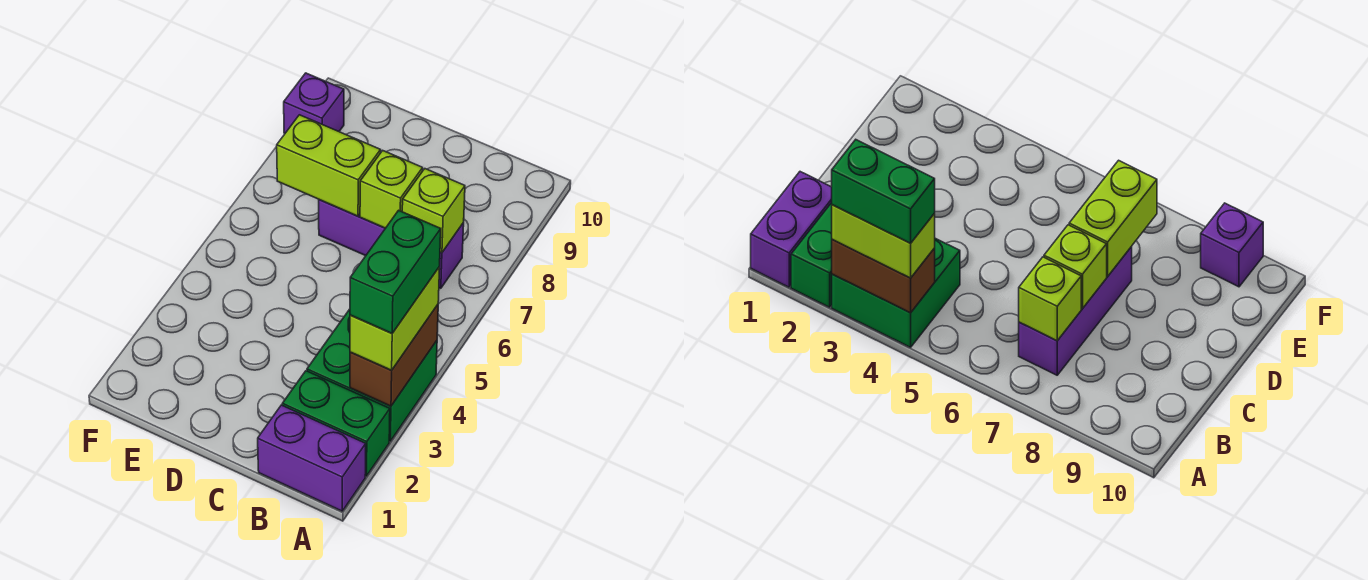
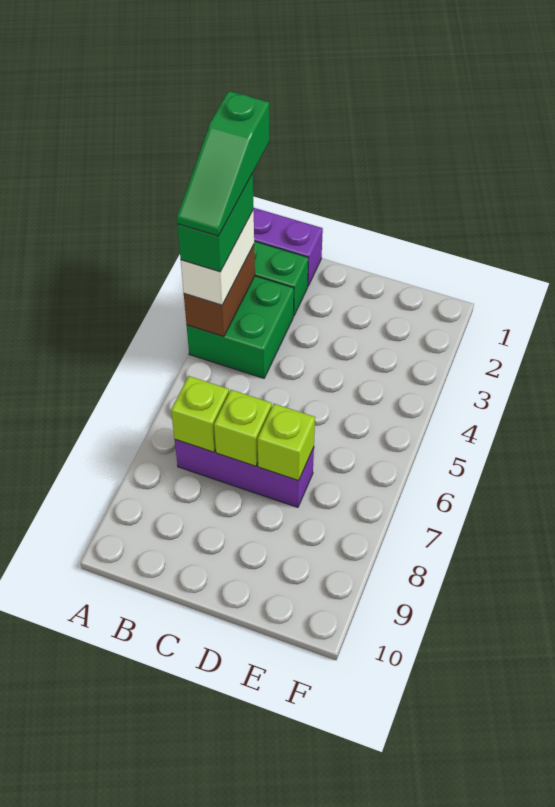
none -> green slope A2:A4 level 5 top 2
lime brick A3:A4 level 3 -> white brick A3:A4 level 3
lime brick D7:E7 level 2 -> lime brick D7 level 2
purple brick F9 level 1 -> none

